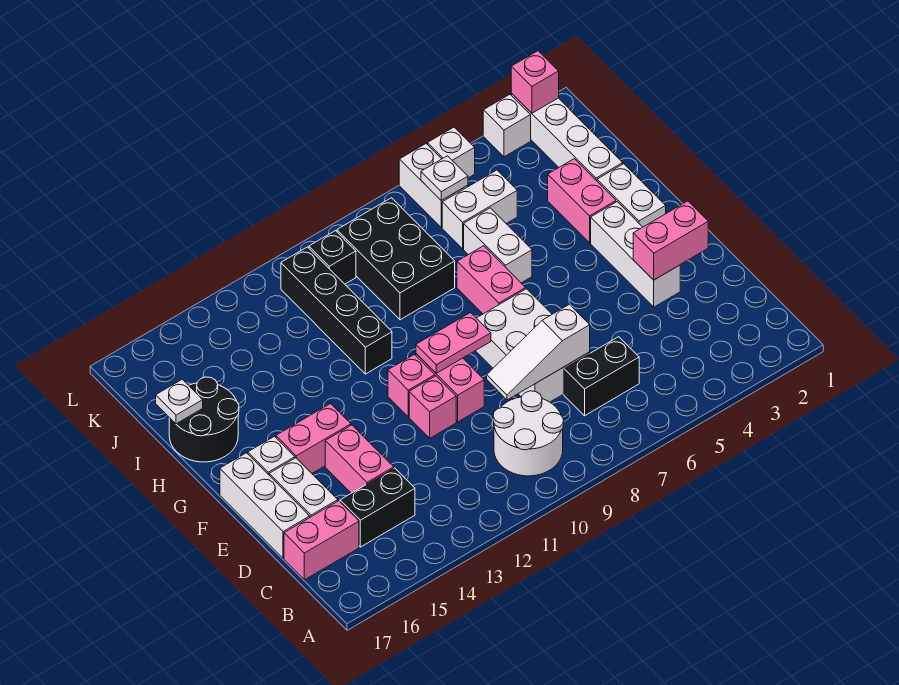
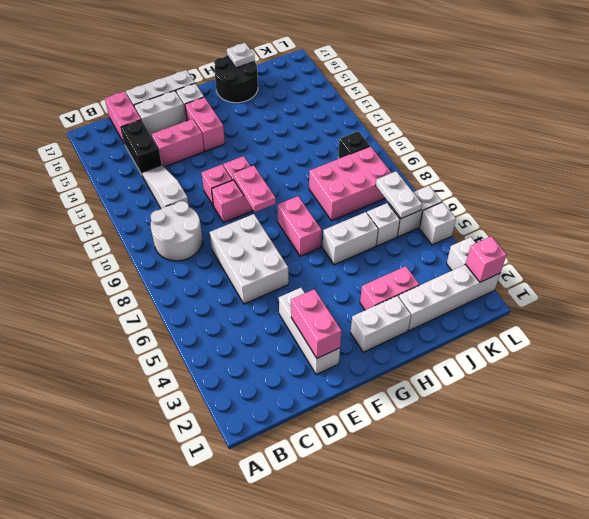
black brick C6:C7 level 1 -> none
white brick D7:F8 level 1 -> white brick D6:E8 level 1
white slope D7:D9 level 2 top 7 -> white slope C11:C13 level 1 top 11
white brick E3:G3 level 1 -> white brick E2:E4 level 1
pink brick G7:H7 level 1 -> pink brick G7:G8 level 1
black brick H11:K11 level 1 -> none
black brick I8:K9 level 1 -> pink brick I8:K9 level 1
white brick J5:J6 level 1 -> white brick J6 level 1
white plate K6 level 2 -> white plate K6:K7 level 2

